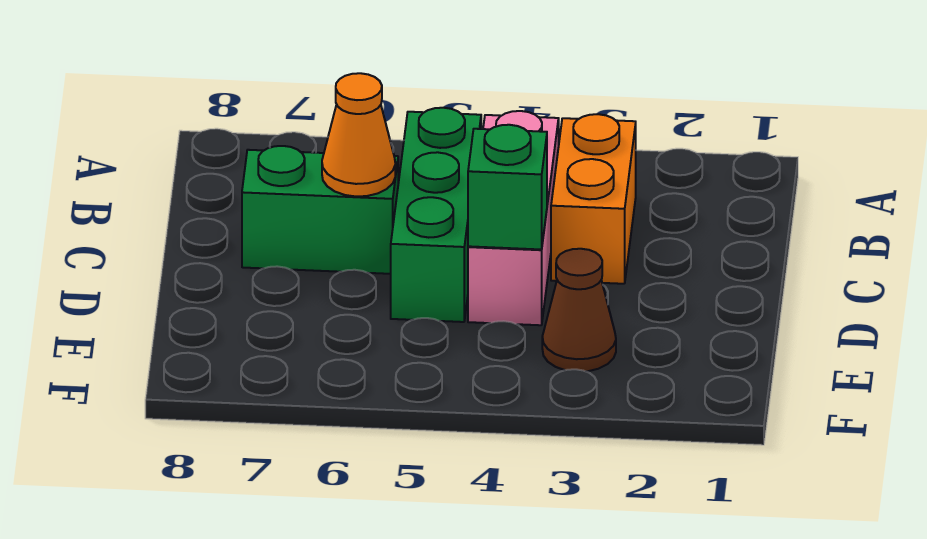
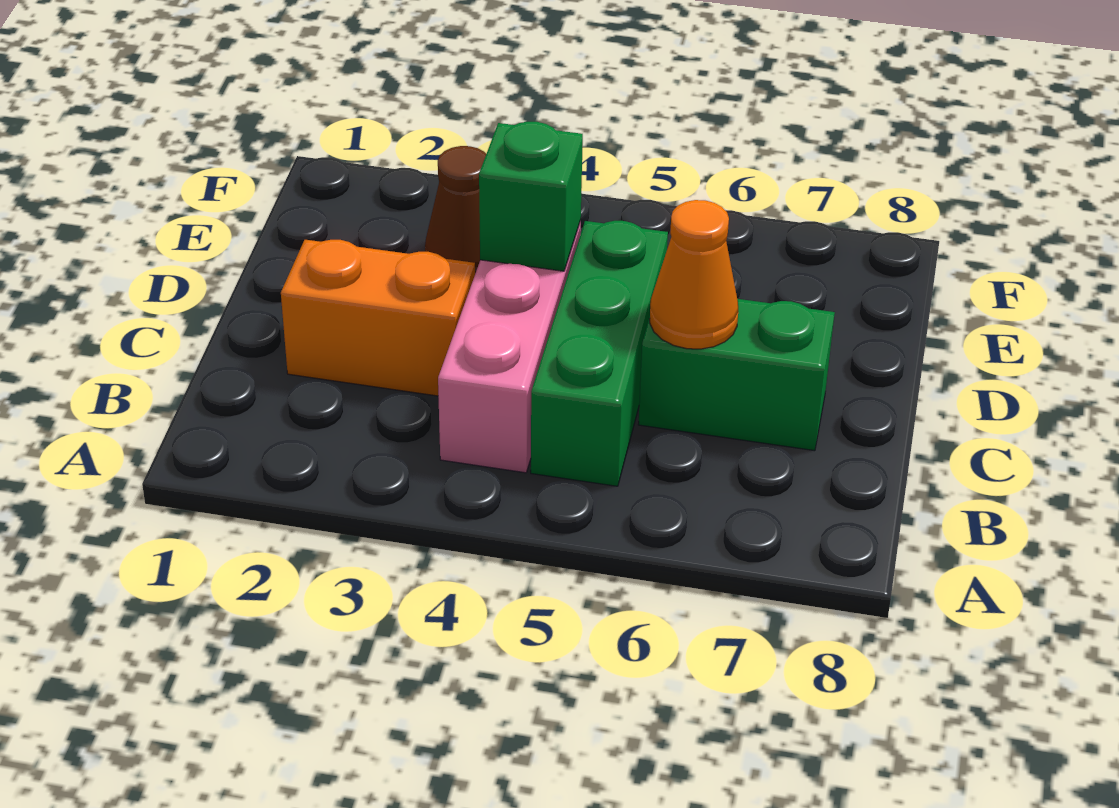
orange brick B3:C3 level 1 -> orange brick C2:C3 level 1

